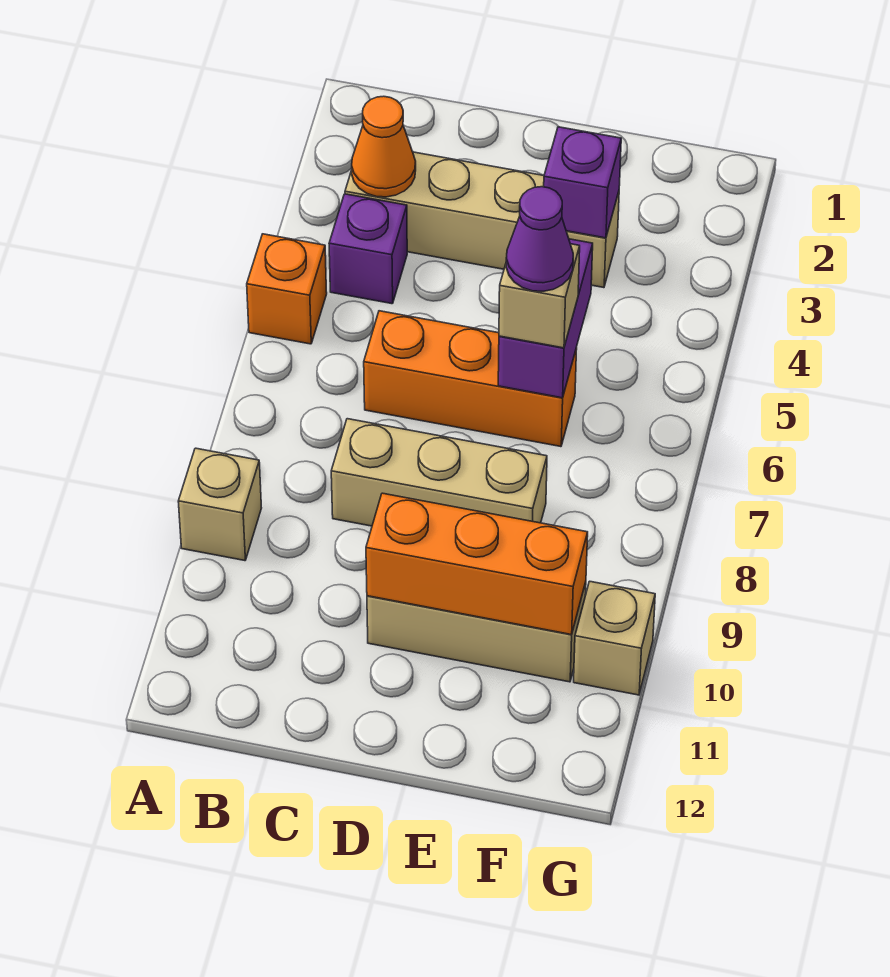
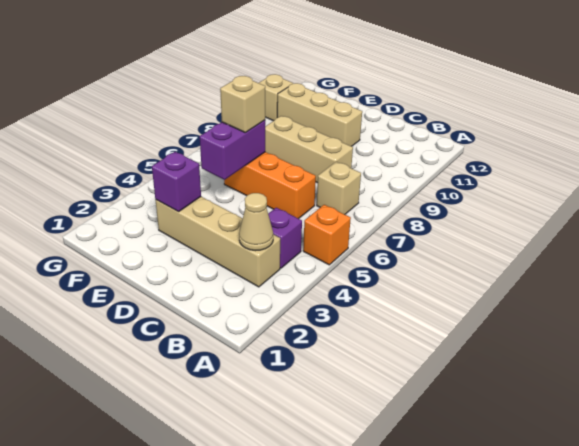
tan brick A9 level 1 -> tan brick B7 level 1
orange cone B3 level 2 -> tan cone B3 level 2
orange brick D10:F10 level 2 -> none
purple cone E6 level 4 -> none

